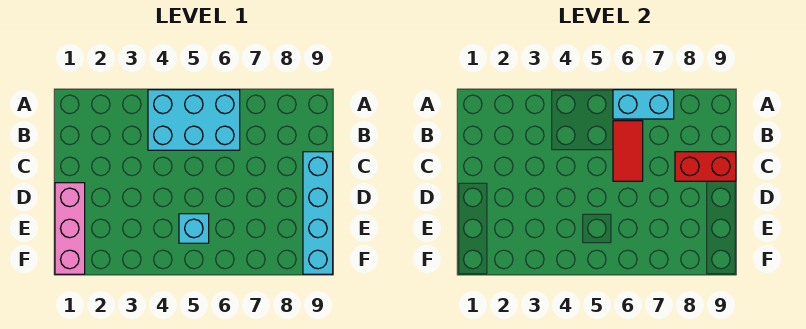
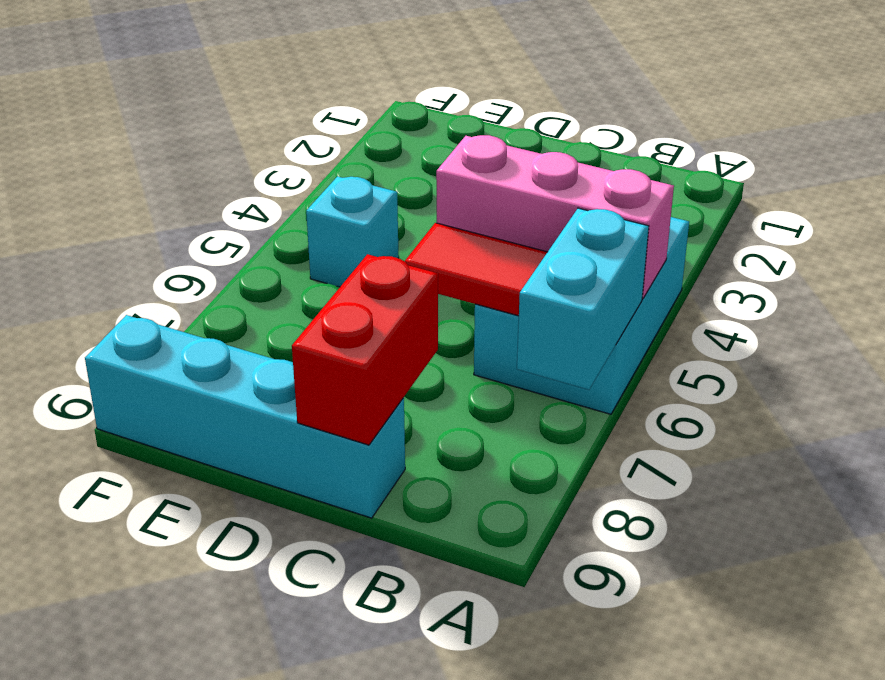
pink brick D1:F1 level 1 -> pink brick A5:C5 level 2

